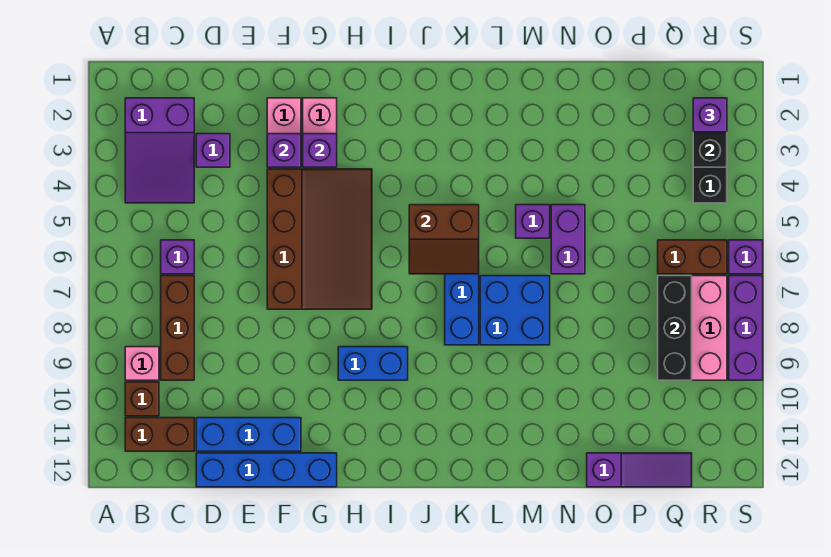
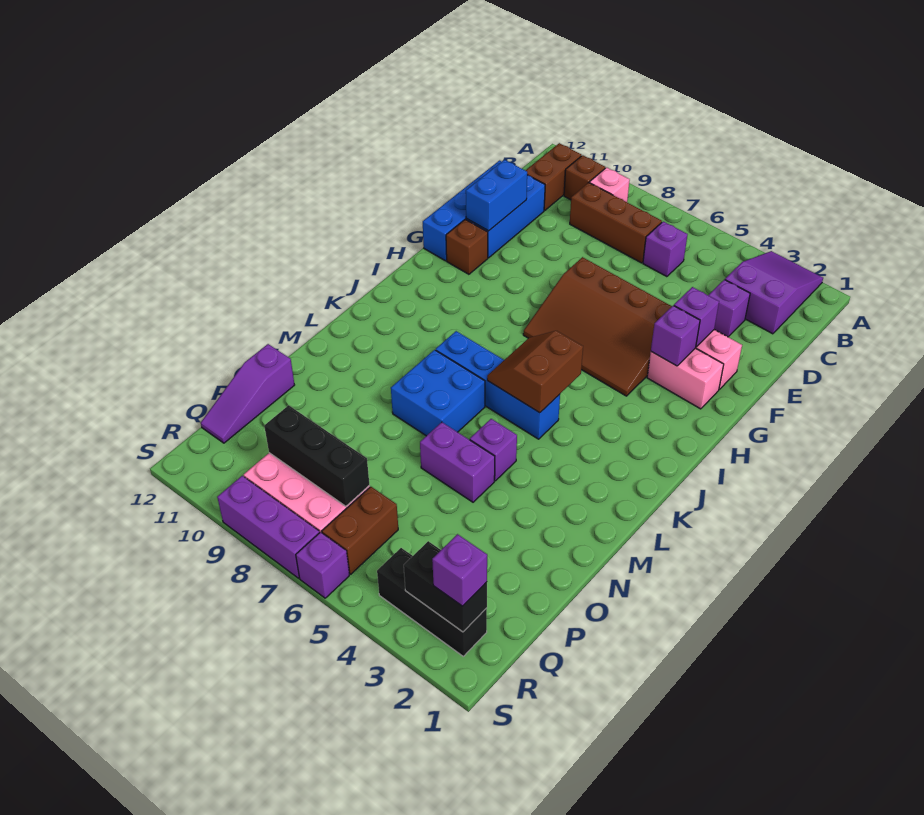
purple slope B2:C4 level 1 top 2 -> purple slope A2:C3 level 1 top C
none -> brown brick G11 level 1
blue brick H9:I9 level 1 -> blue brick E11:F11 level 2

